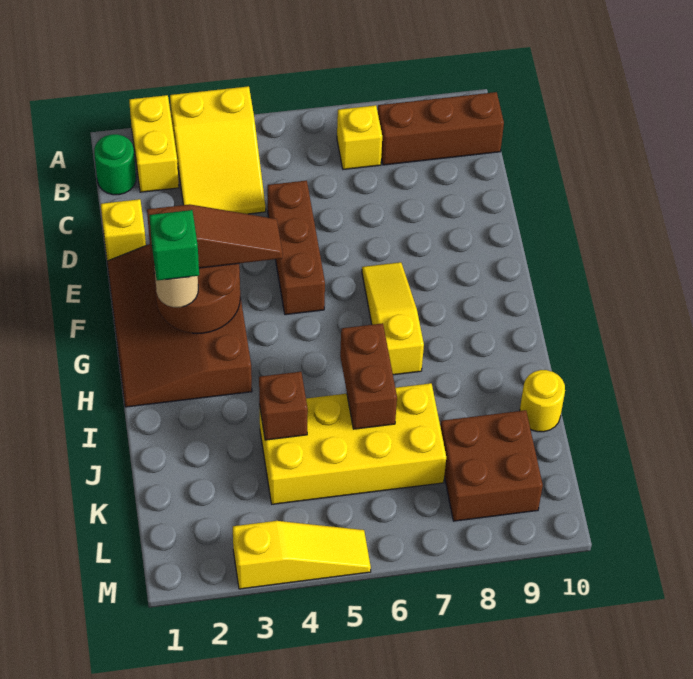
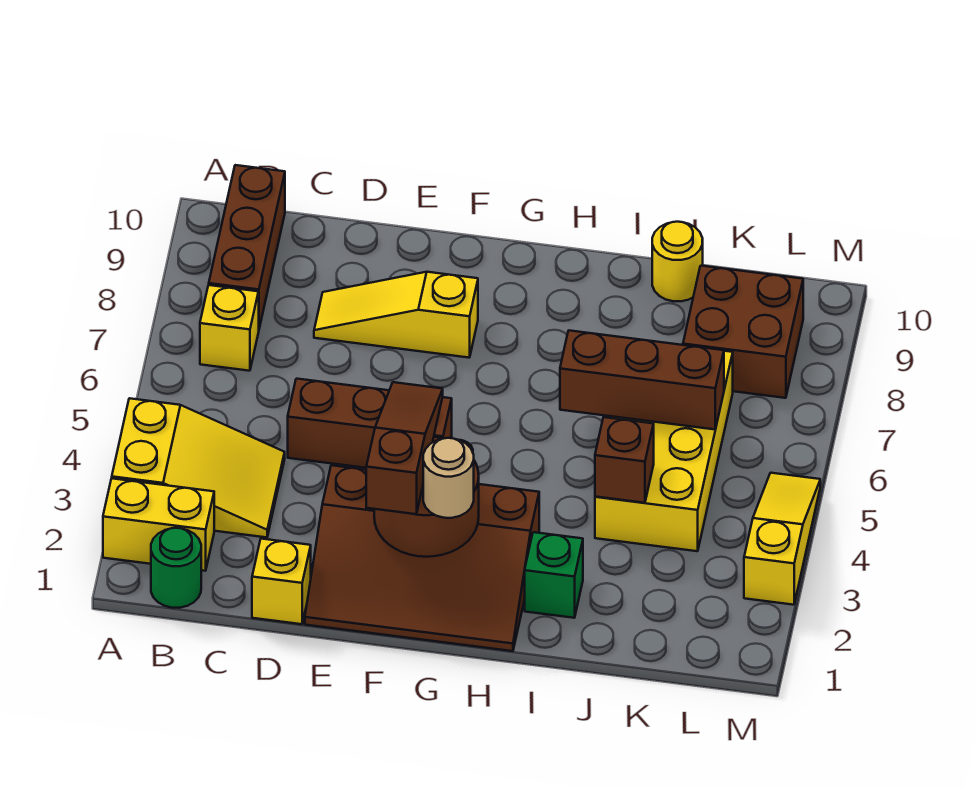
yellow slope F7:H7 level 1 top H -> yellow slope D8:F8 level 1 top F
green brick G2 level 4 -> green brick I2 level 1
brown brick I6:J6 level 2 -> brown brick I6:K6 level 2

